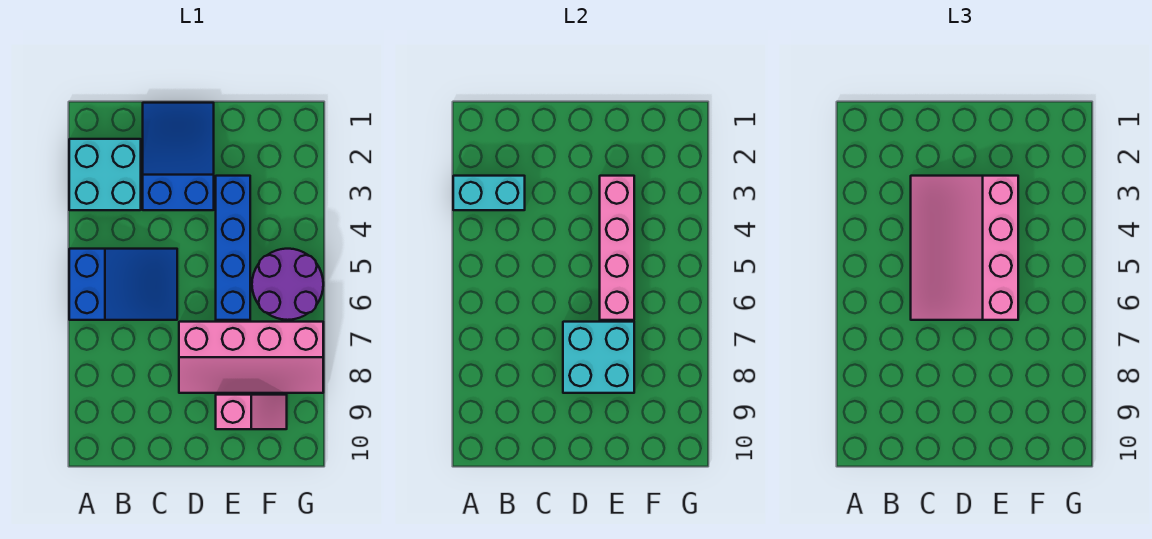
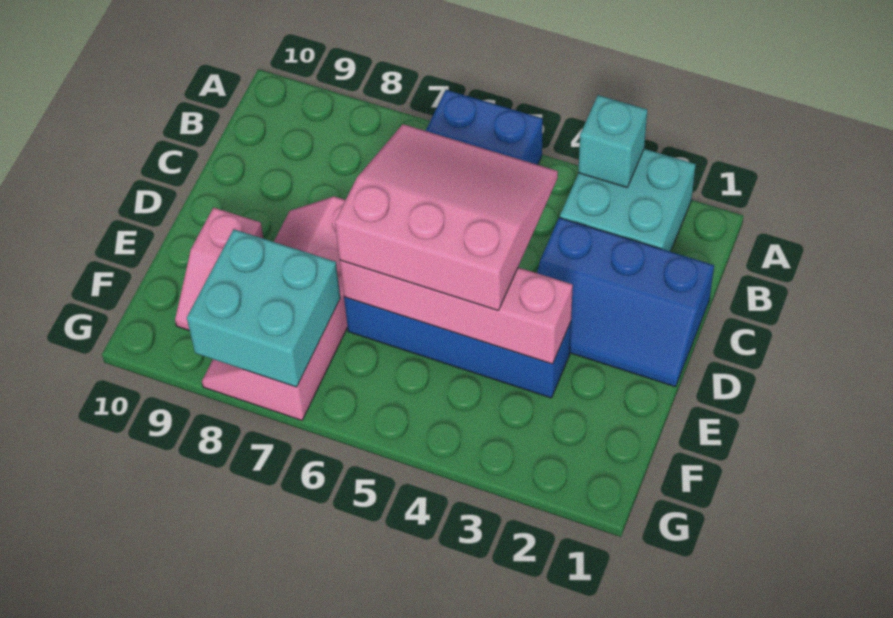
cyan brick A3:B3 level 2 -> cyan brick A3 level 2
blue slope C1:D3 level 1 top 3 -> blue slope C1:D3 level 1 top C
pink slope C3:E6 level 3 top E -> pink slope C4:E6 level 3 top E
cyan brick D7:E8 level 2 -> cyan brick F7:G8 level 2
purple round brick F5:G6 level 1 -> none

